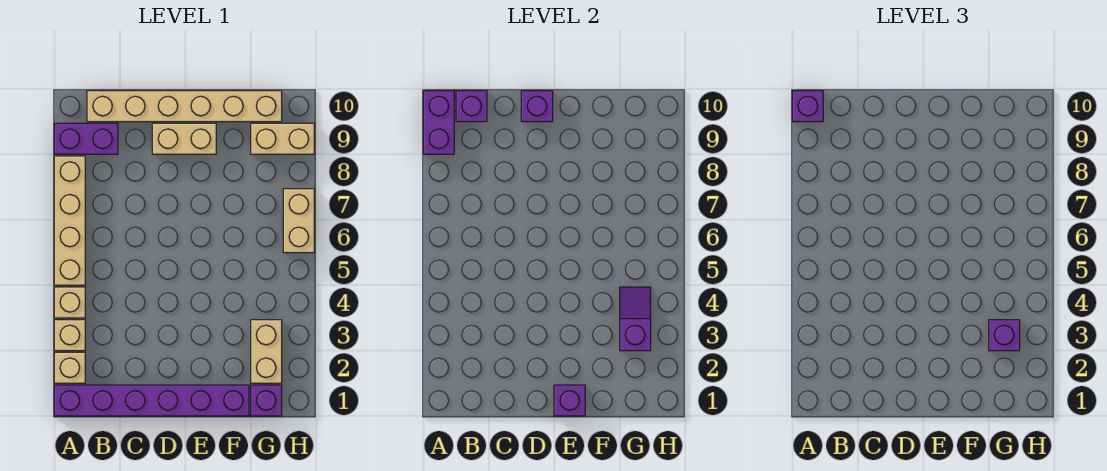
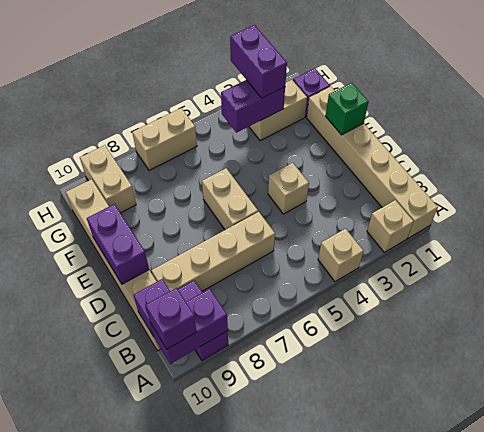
purple brick A1:F1 level 1 -> tan brick A1:F1 level 1
tan brick A3 level 1 -> tan brick D4 level 1
tan brick A5:A8 level 1 -> tan brick C6:C9 level 1
tan brick D9:E9 level 1 -> tan brick D6:E6 level 1
purple brick D10 level 2 -> purple brick D10:E10 level 2
purple brick E1 level 2 -> green brick E1 level 2
purple slope G3:G4 level 2 top 3 -> purple brick G3:G4 level 2
purple brick G3 level 3 -> purple brick G3:H3 level 3

